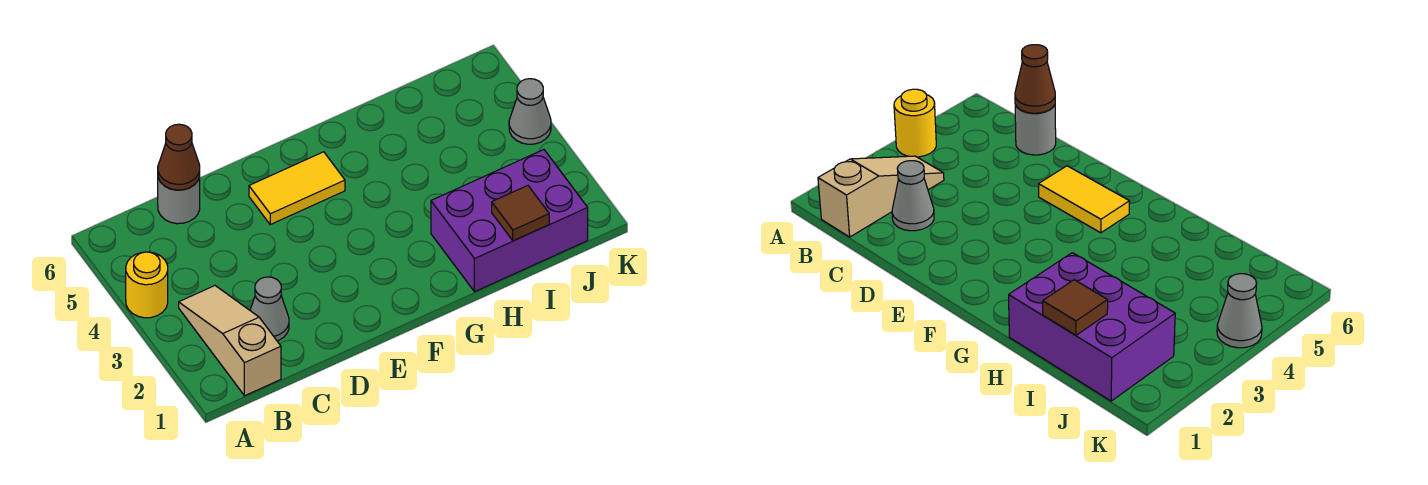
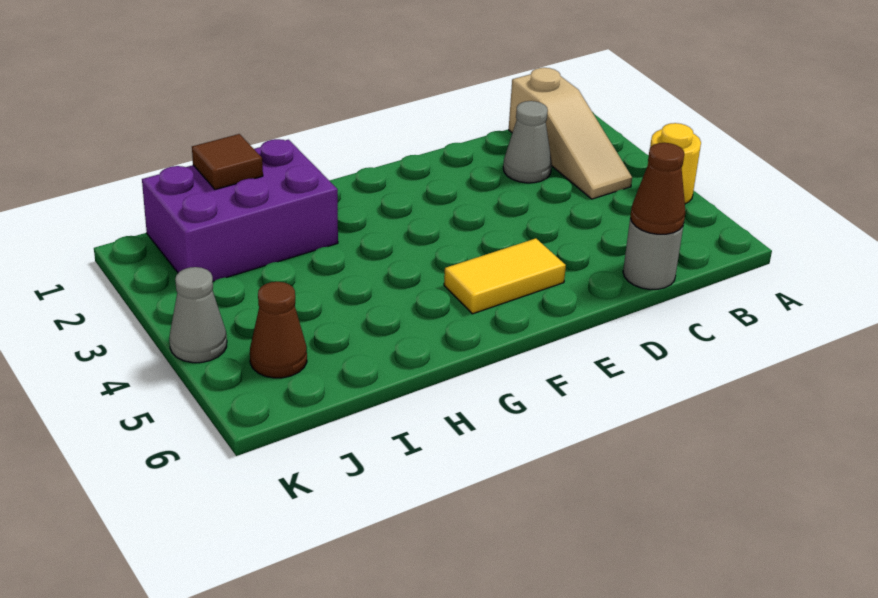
none -> brown cone J5 level 1

